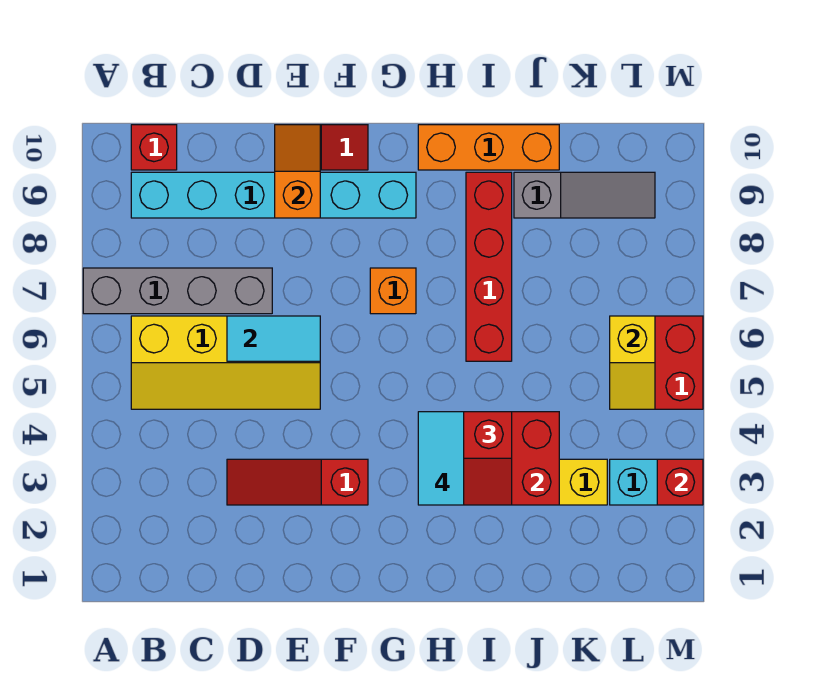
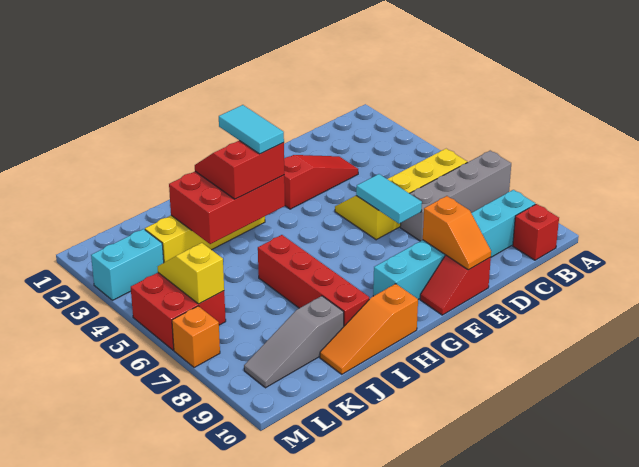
cyan tile D6:E6 level 2 -> cyan tile E6:E7 level 2
orange brick G7 level 1 -> orange brick M7 level 1
orange brick H10:J10 level 1 -> orange slope H10:J10 level 1 top H
red brick M3 level 2 -> none

